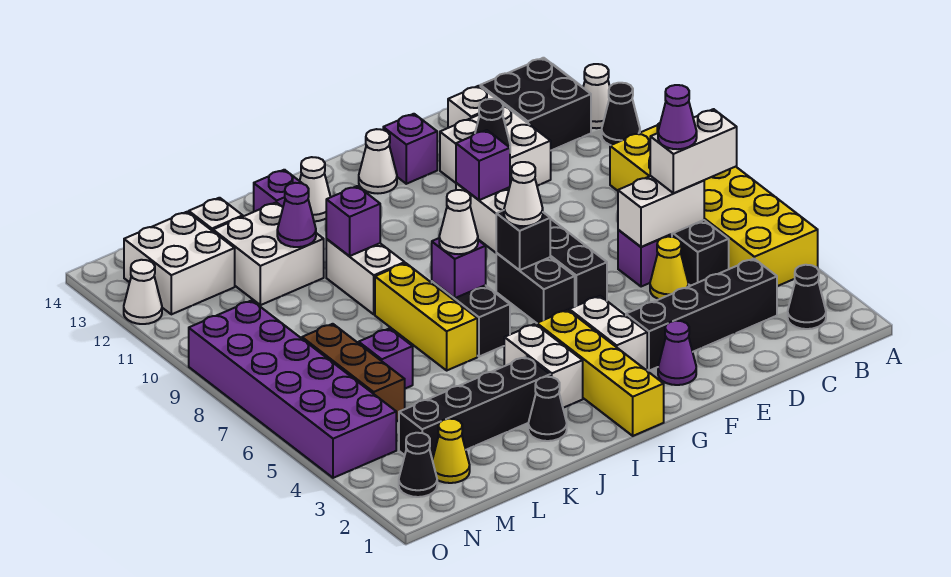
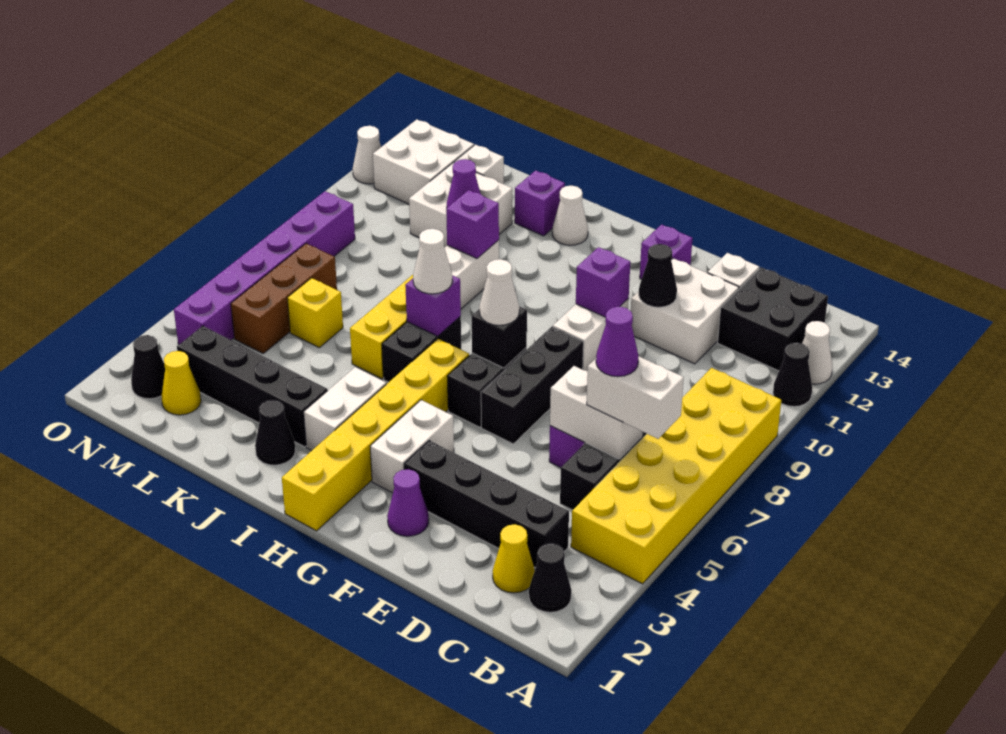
yellow cone D5 level 1 -> yellow cone C2 level 1
white cone G13 level 1 -> none
yellow brick H1:H4 level 1 -> yellow brick H1:H6 level 1
purple brick L6 level 1 -> yellow brick L6 level 1
purple brick N4:O9 level 1 -> purple brick N4:N9 level 1

